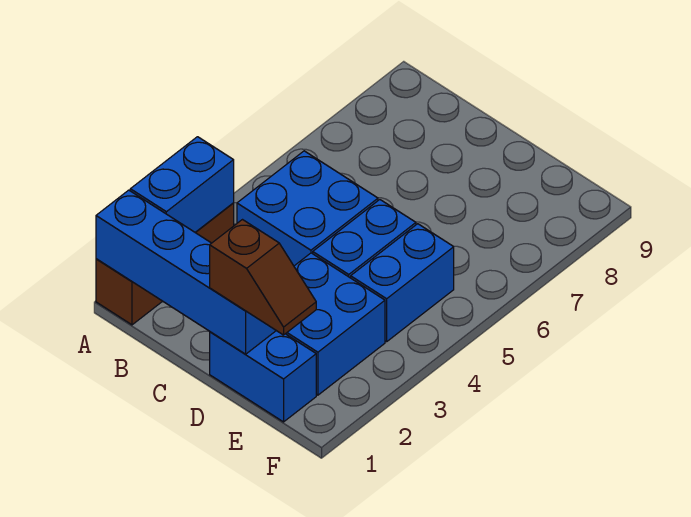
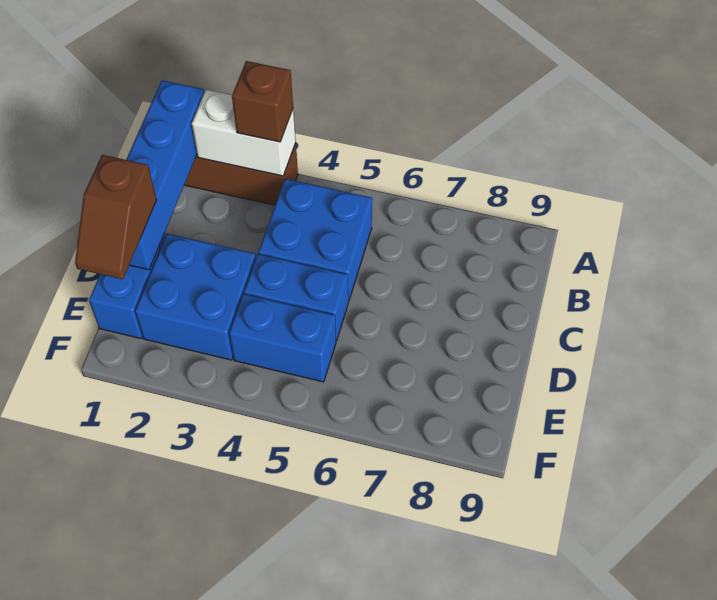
blue brick A2:A3 level 2 -> white brick A2:A3 level 2
none -> brown brick A3 level 3

